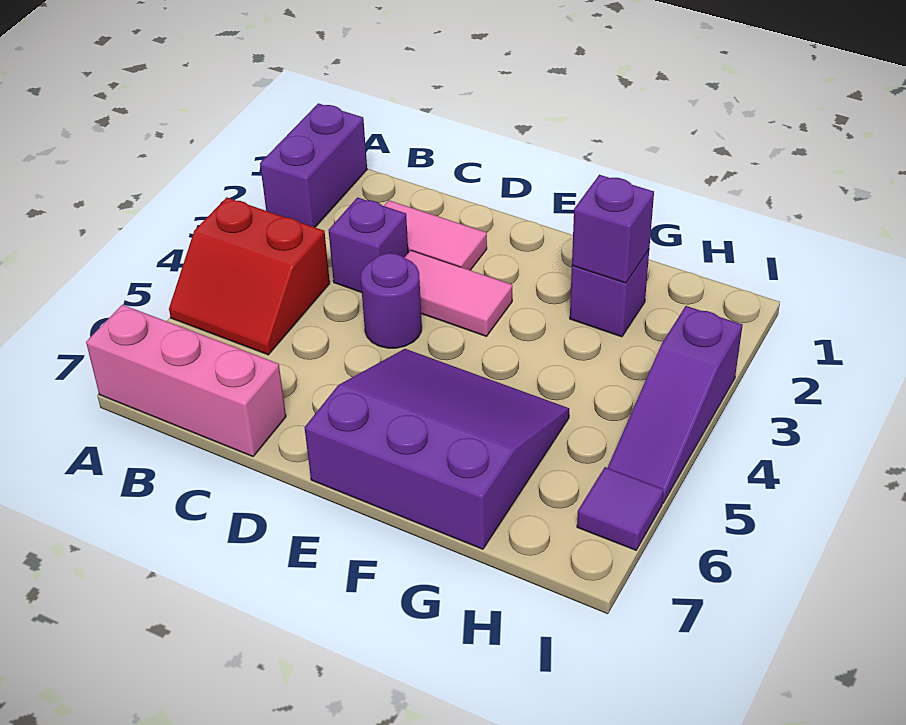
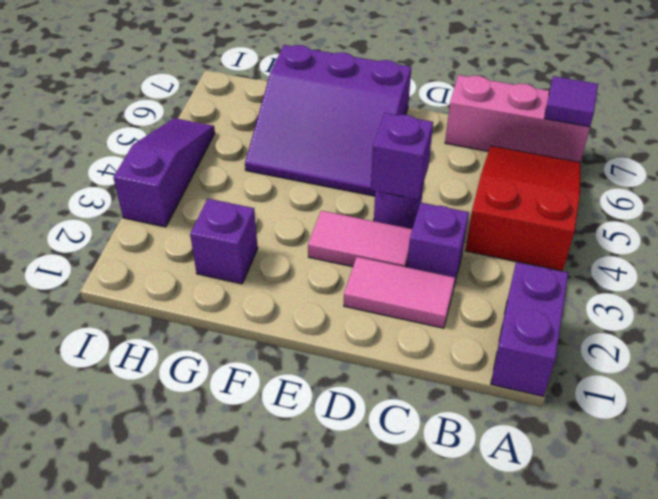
red slope A4:B5 level 1 top 4 -> red slope A4:B6 level 1 top 4
purple brick G2 level 2 -> purple brick D4 level 2
purple tile I6 level 1 -> purple tile A7 level 2

